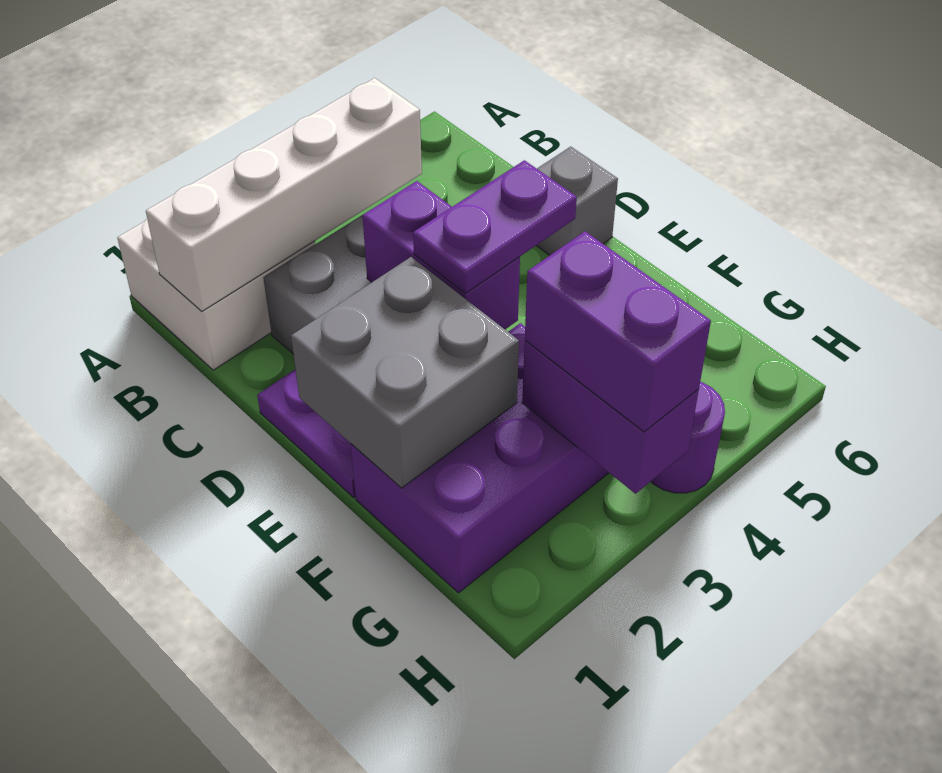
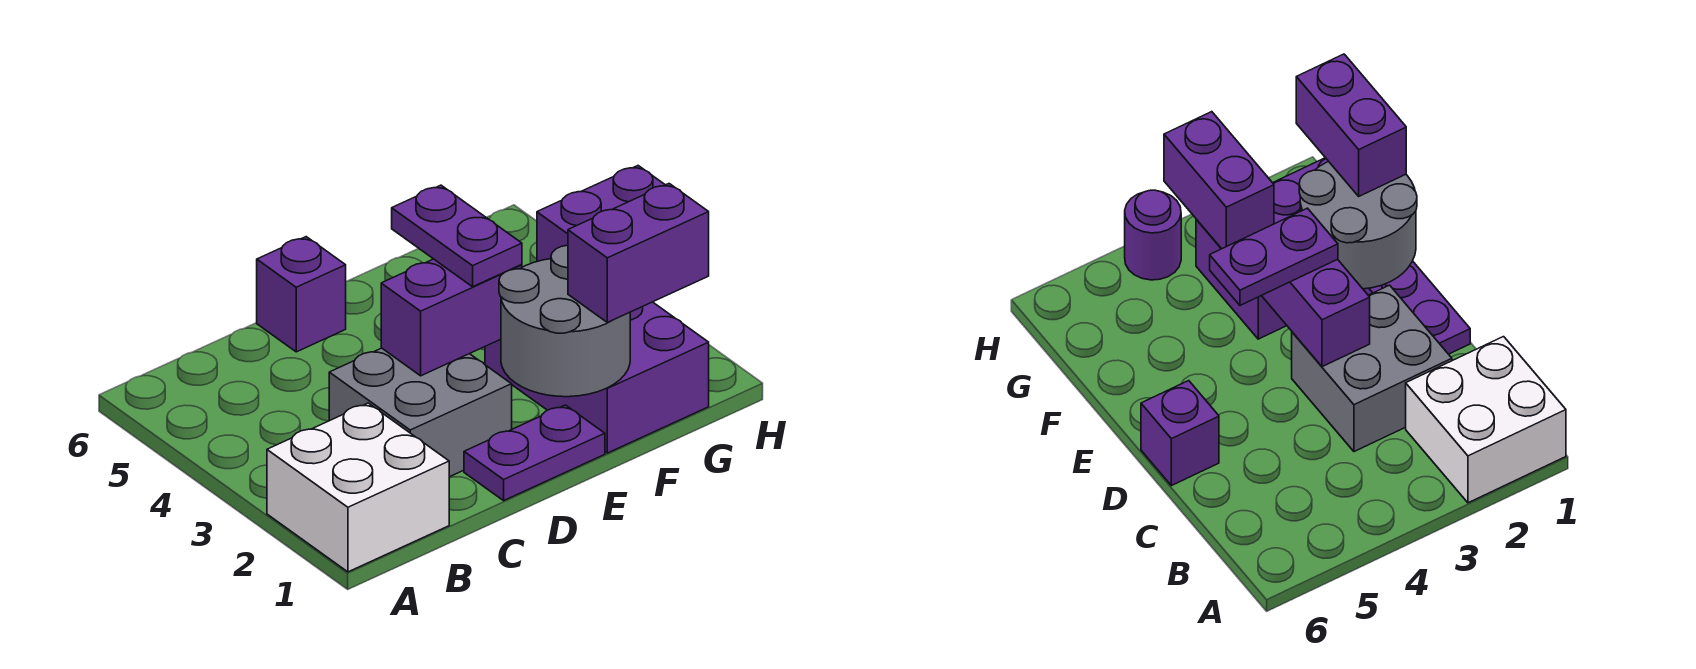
white brick B1:B4 level 2 -> none
grey brick D6 level 1 -> purple brick D6 level 1
grey brick E1:F2 level 2 -> grey round brick E1:F2 level 2
purple brick G3:H3 level 3 -> purple brick F1:G1 level 3

